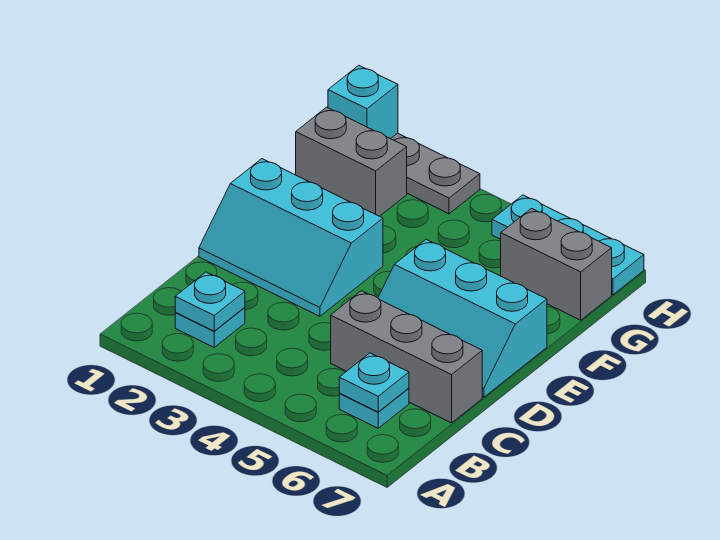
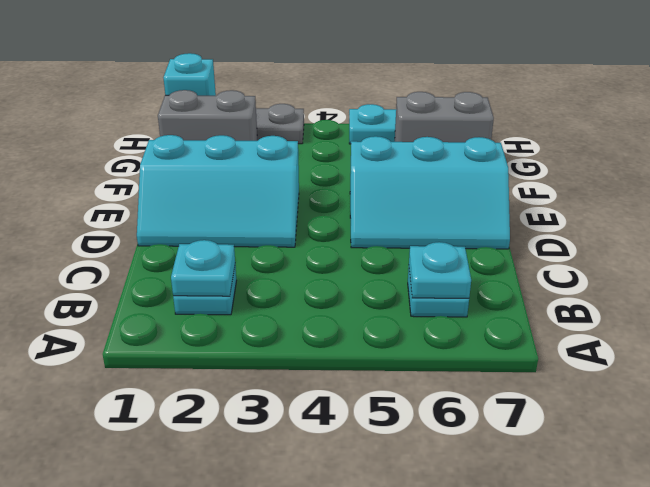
grey brick C5:C7 level 1 -> none

